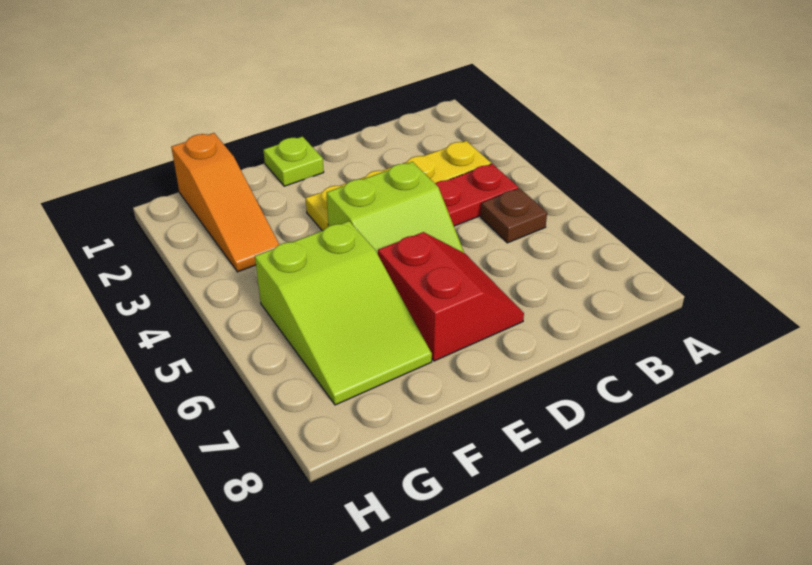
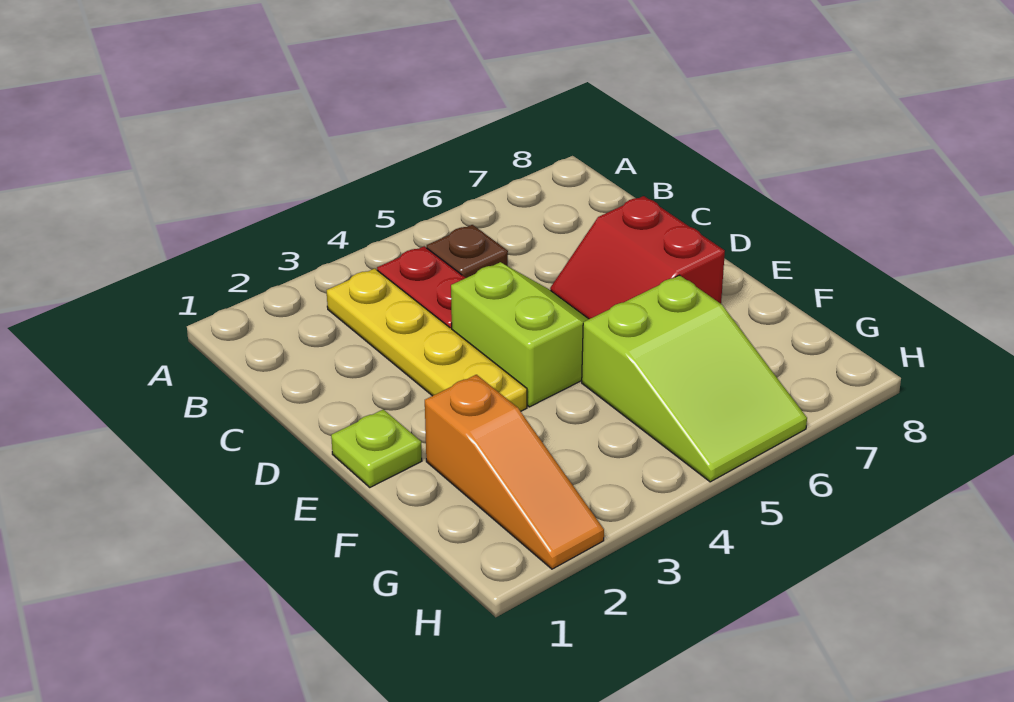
red slope D6:E7 level 1 top E -> red slope D6:E7 level 1 top 7
lime slope F5:G7 level 1 top 5 -> lime slope F5:H6 level 1 top F
orange slope G1:G3 level 1 top 1 -> orange slope F2:H2 level 1 top F

